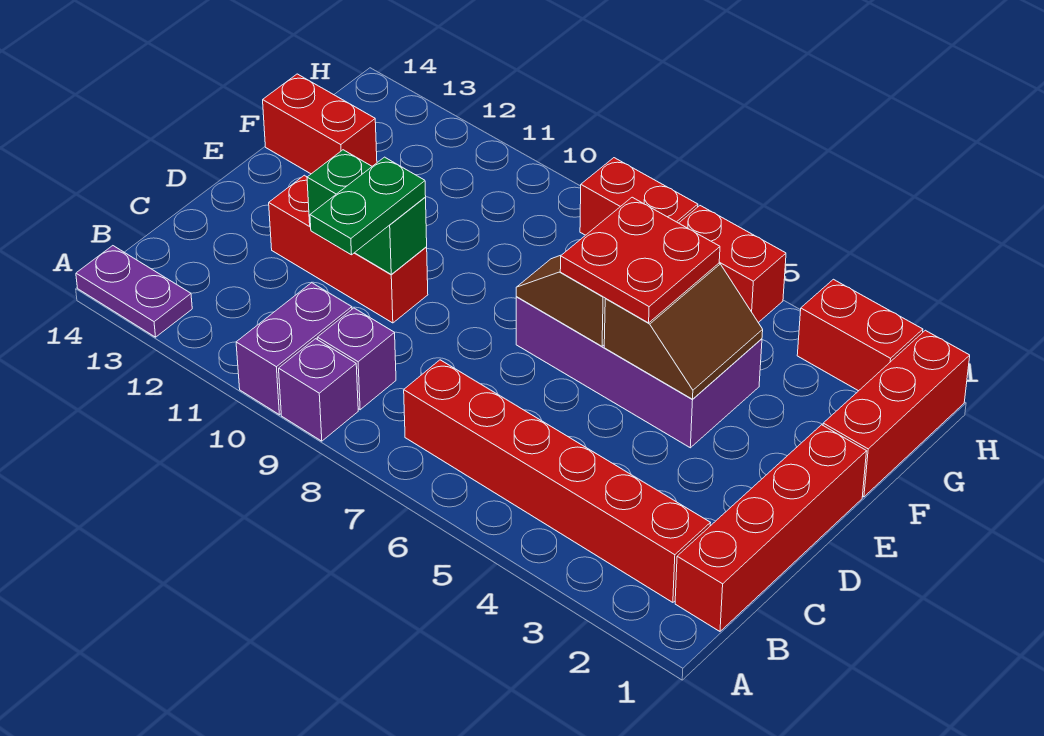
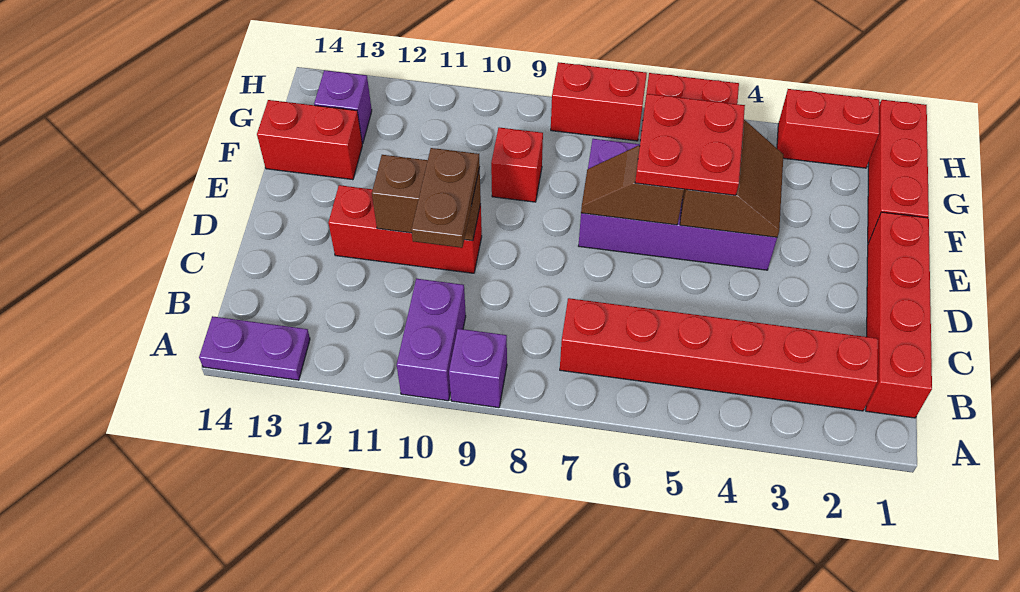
purple brick B9 level 1 -> purple brick G13 level 1
green plate C10:D10 level 3 -> brown plate C10:D10 level 3
green brick D10:D11 level 2 -> brown brick D10:D11 level 2
none -> red brick F9 level 1

